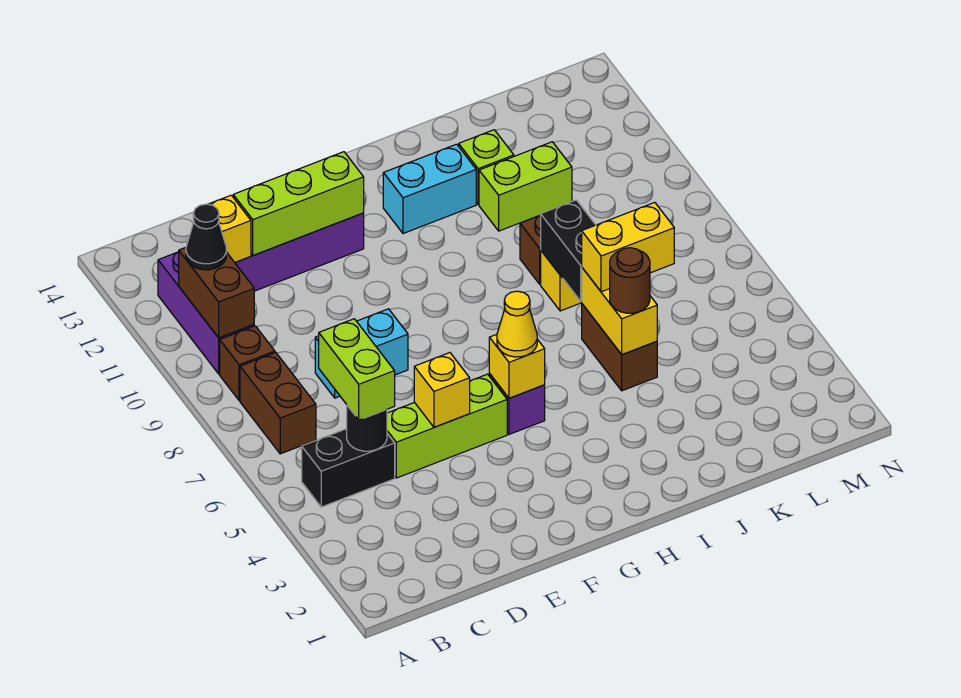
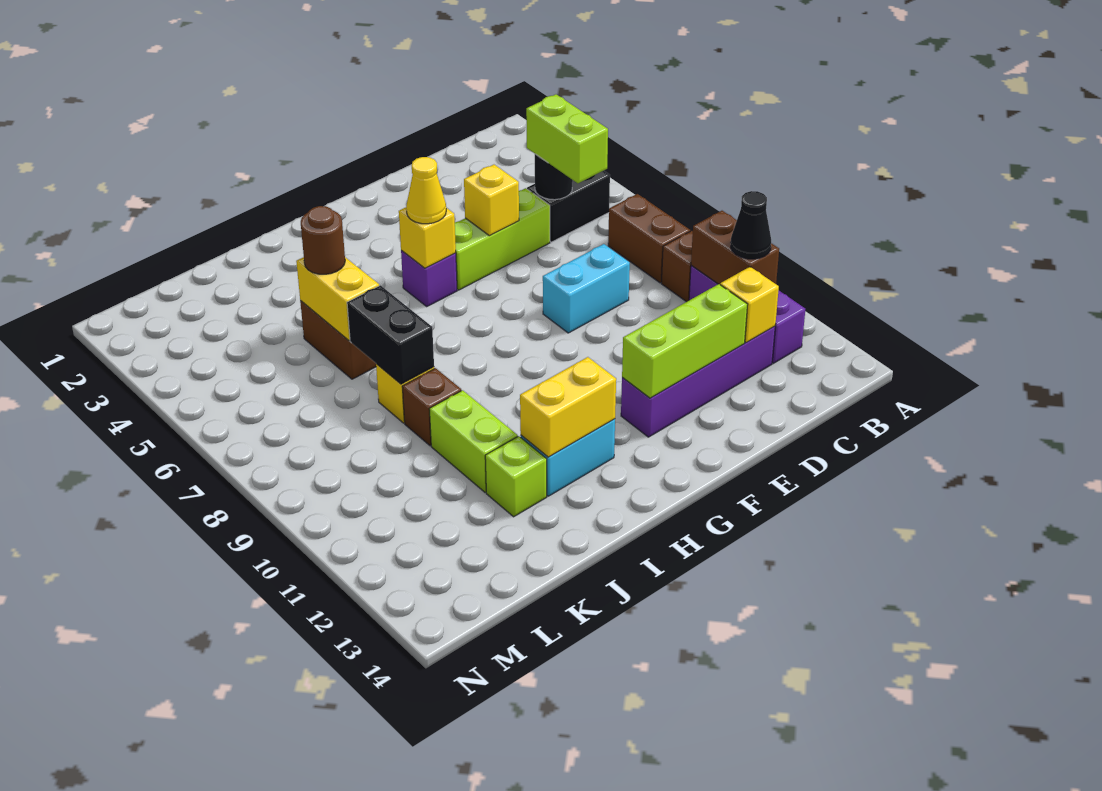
yellow brick J6:K6 level 3 -> yellow brick H12:I12 level 2
lime brick J11:K11 level 1 -> lime brick J10:J11 level 1

